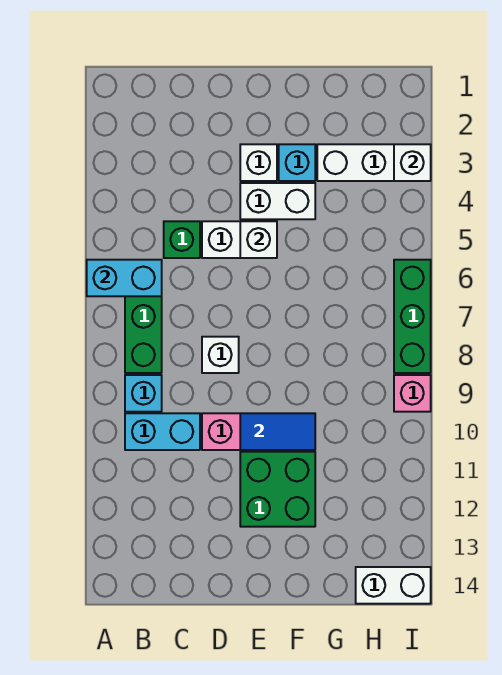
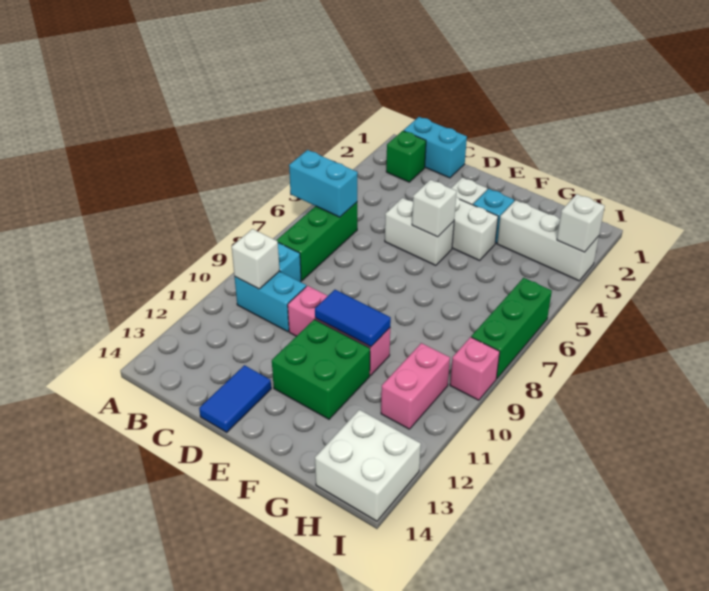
none -> cyan brick B1:C1 level 1
green brick C5 level 1 -> green brick B2 level 1
white brick D8 level 1 -> white brick B10 level 2
none -> blue tile D13:D14 level 1
none -> pink brick H10:H11 level 1
white brick H14:I14 level 1 -> white brick H13:I14 level 1

